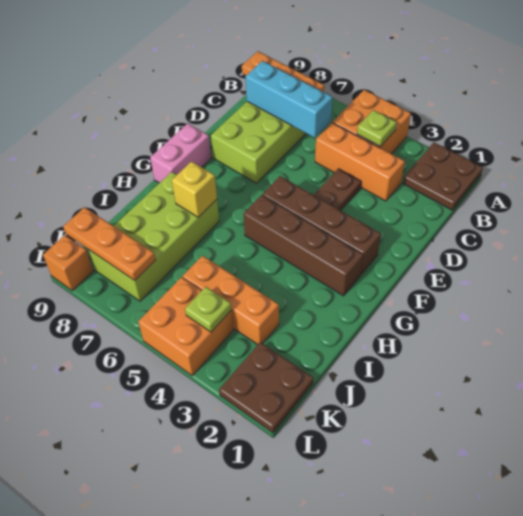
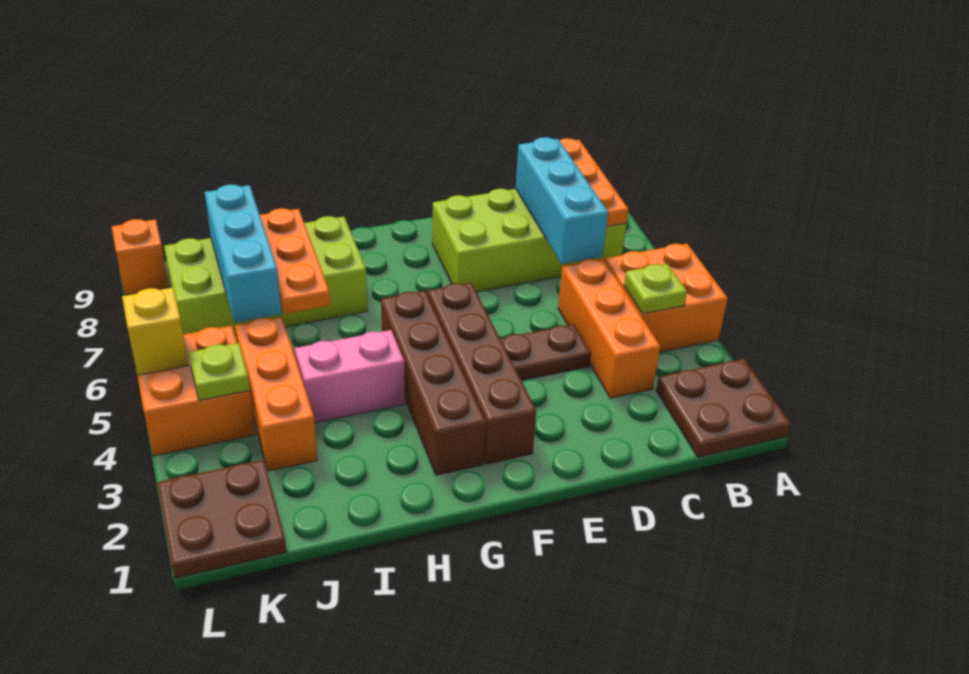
pink brick F9:G9 level 1 -> pink brick H4:I4 level 1
yellow brick H7 level 2 -> yellow brick L5 level 2
none -> cyan brick J6:J8 level 2
orange plate K7:K9 level 2 -> orange plate I6:I8 level 2

